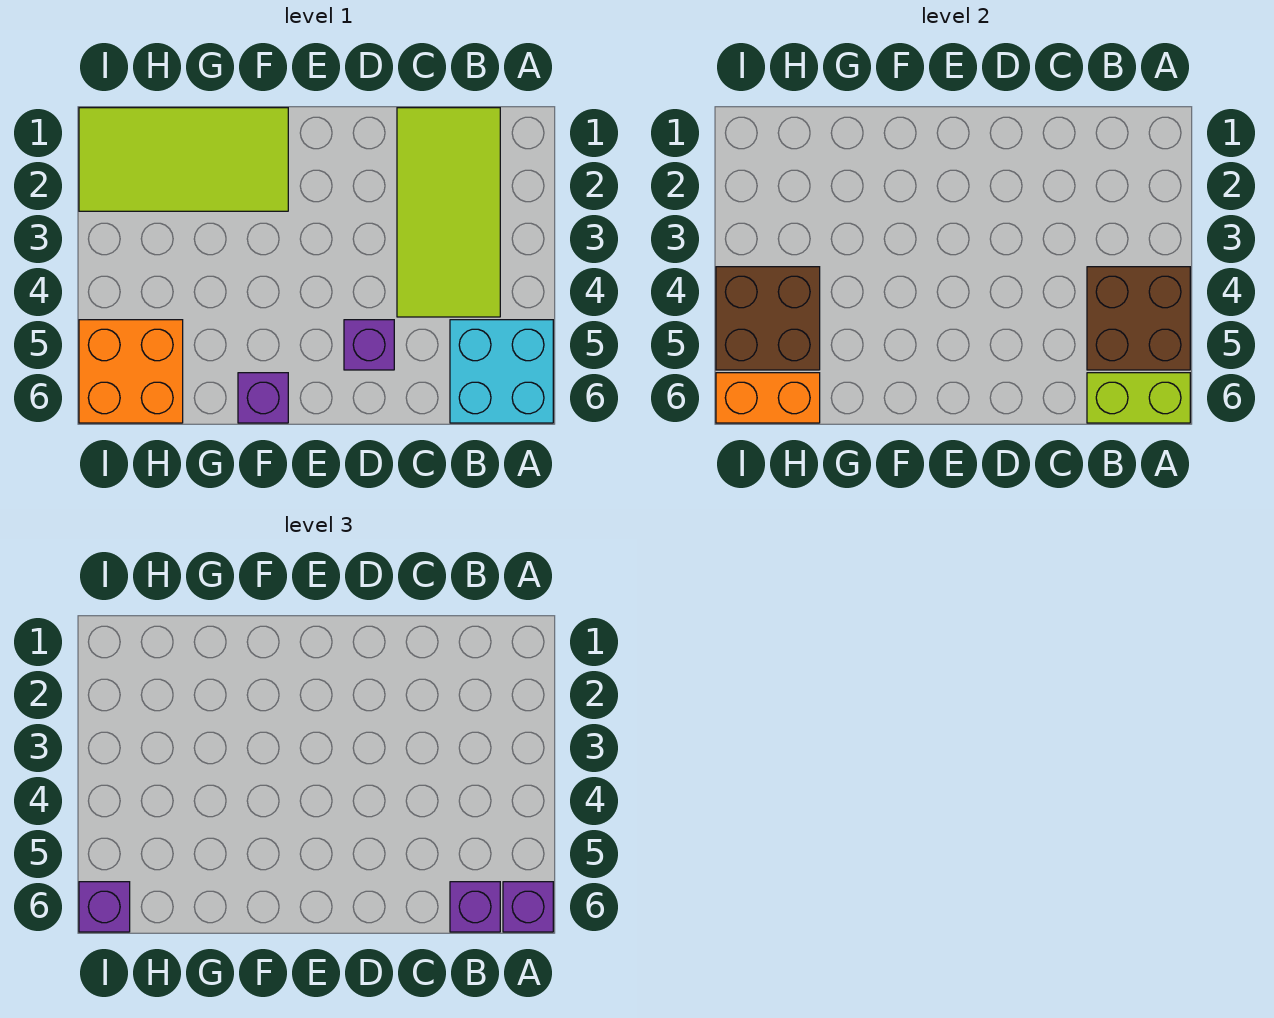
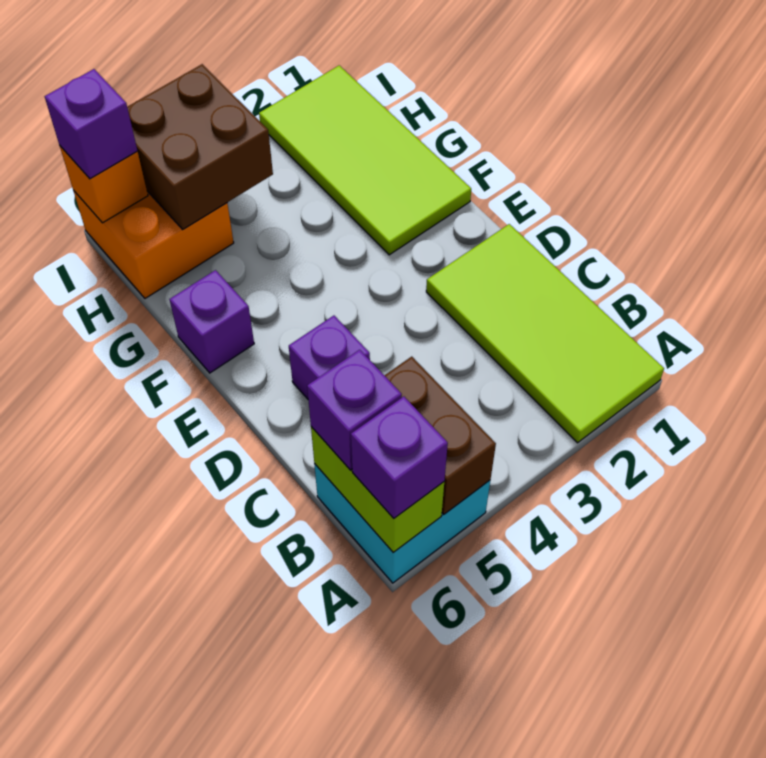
brown brick A4:B5 level 2 -> brown brick A5:B5 level 2
lime tile B1:C4 level 1 -> lime tile A1:D2 level 1
orange brick H6:I6 level 2 -> orange brick I6 level 2

